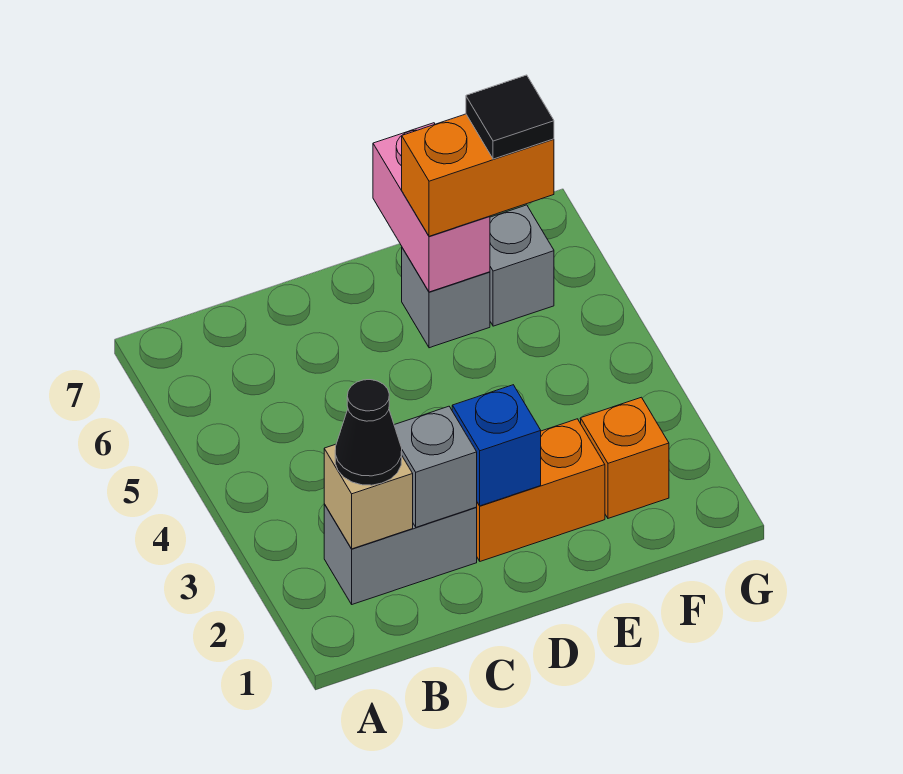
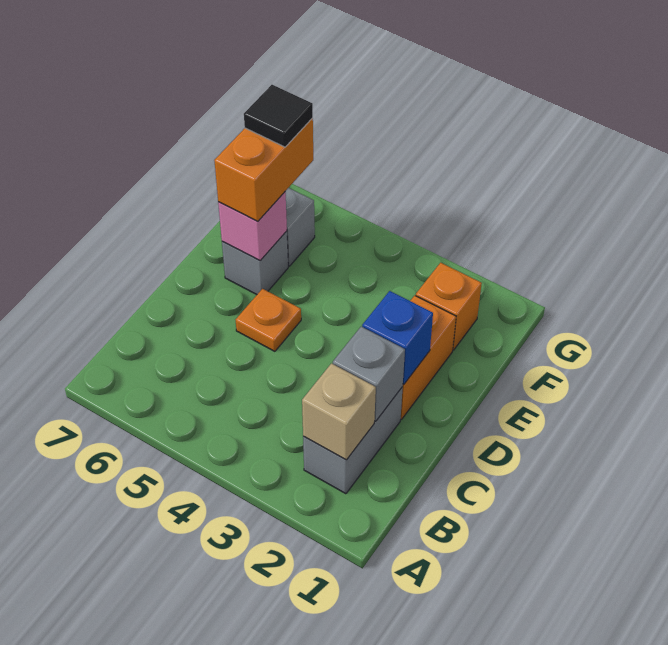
black cone B2 level 3 -> none
none -> orange plate D5 level 1
pink brick E6:E7 level 2 -> pink brick E6 level 2

